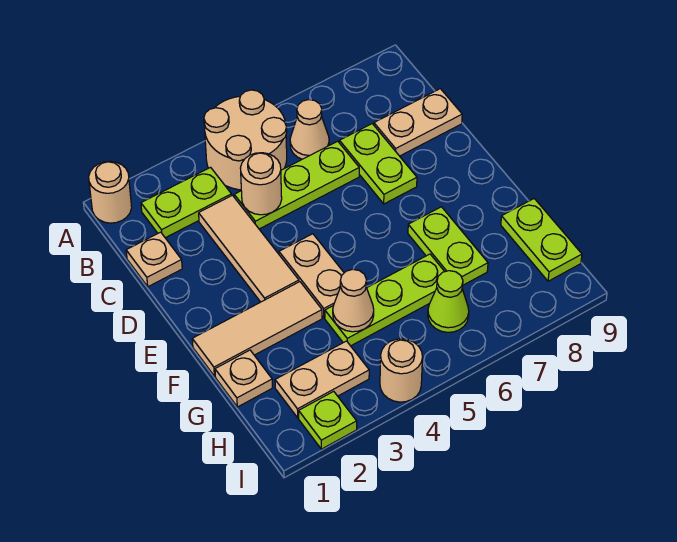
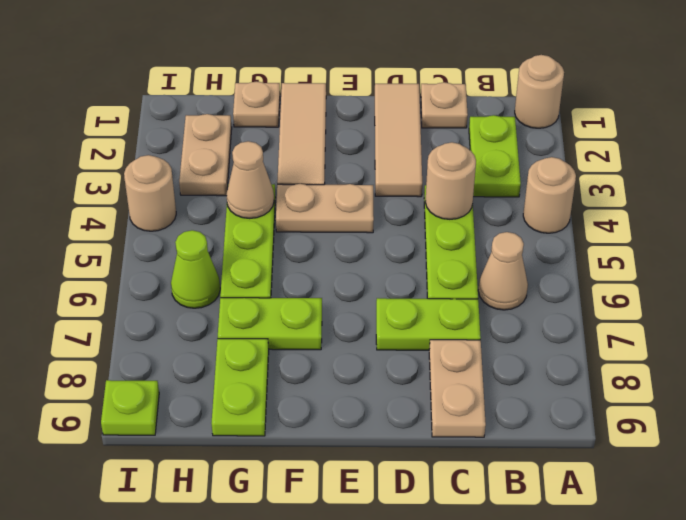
tan round brick A4:B5 level 1 -> tan round brick A4 level 1
tan tile C3:E3 level 1 -> tan tile D1:D3 level 1
lime plate G9:H9 level 1 -> lime plate G8:G9 level 1
lime plate I2 level 1 -> lime plate I9 level 1

